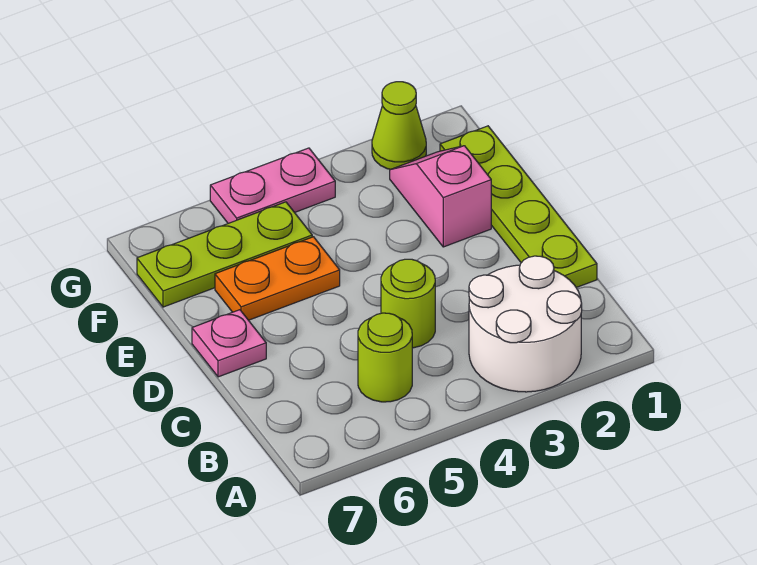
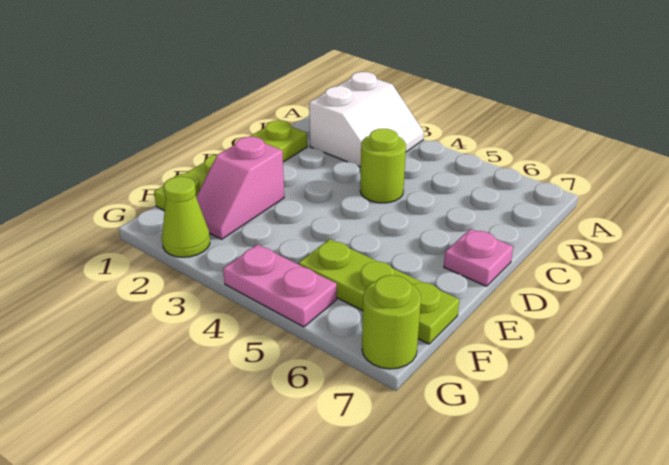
white round brick A2:B3 level 1 -> white slope A2:B3 level 1 top 2
lime round brick B5 level 1 -> lime round brick G7 level 1
orange plate E5:E6 level 1 -> none

